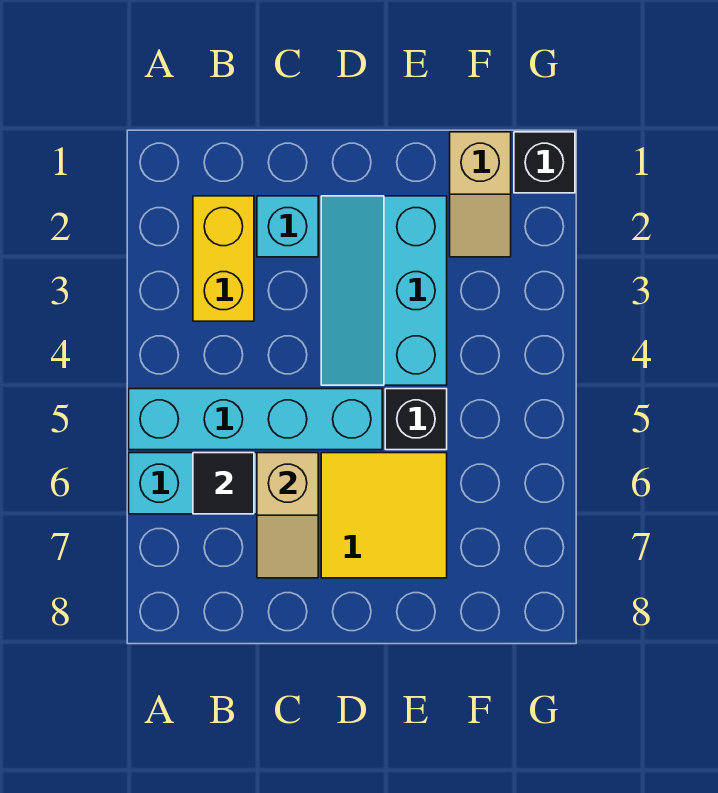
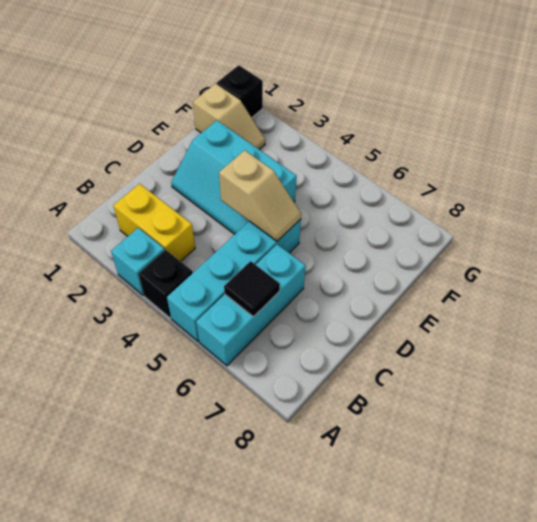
cyan brick C2 level 1 -> cyan brick A3 level 1
tan slope C6:C7 level 2 top 6 -> tan slope D4:D5 level 2 top 4
yellow tile D6:E7 level 1 -> none
black brick E5 level 1 -> black brick A4 level 1

